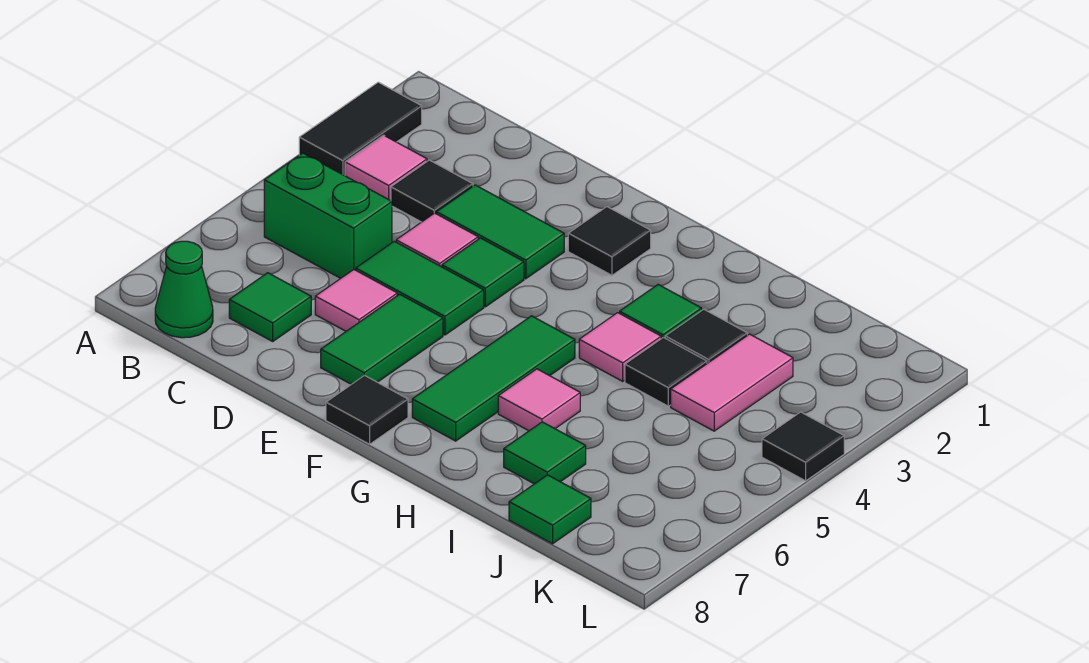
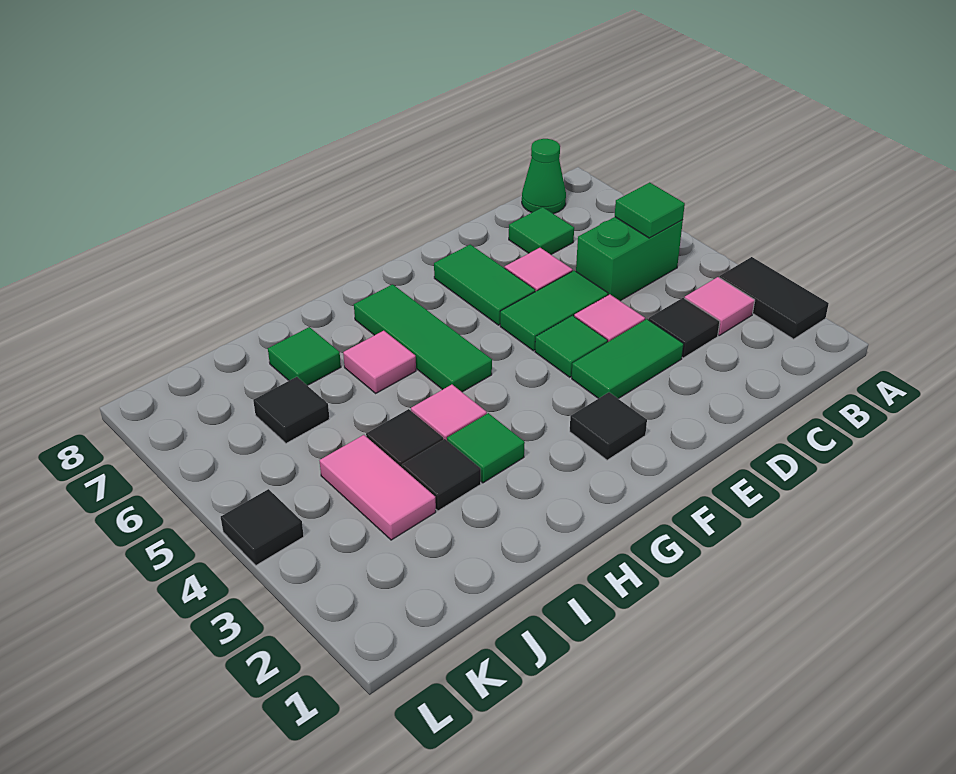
black tile F8 level 1 -> black tile J6 level 1
green tile J8 level 1 -> green tile B5 level 2

